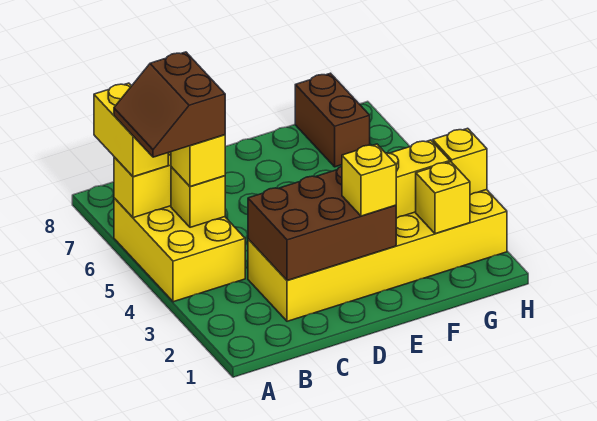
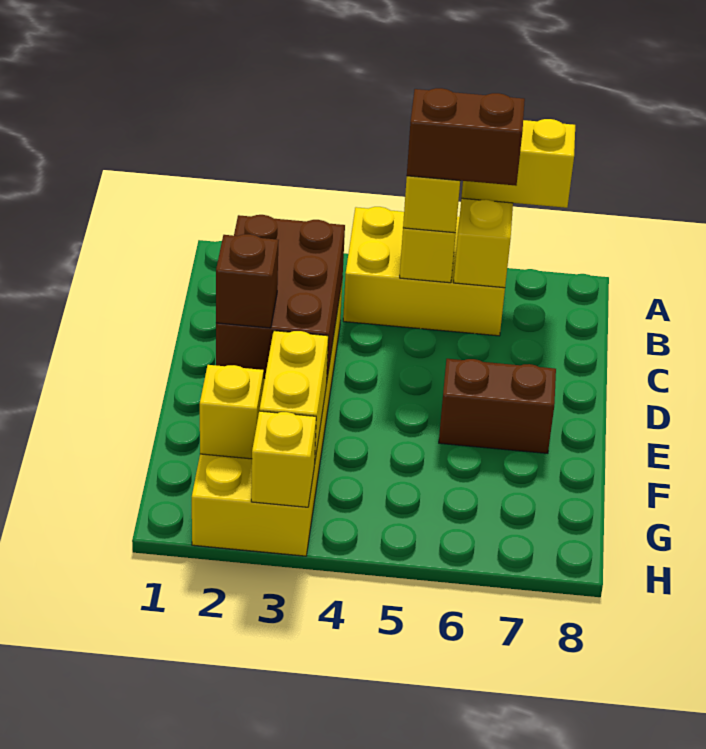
yellow brick E2 level 3 -> brown brick E2 level 3
brown brick G7:G8 level 1 -> brown brick E6:E7 level 1

